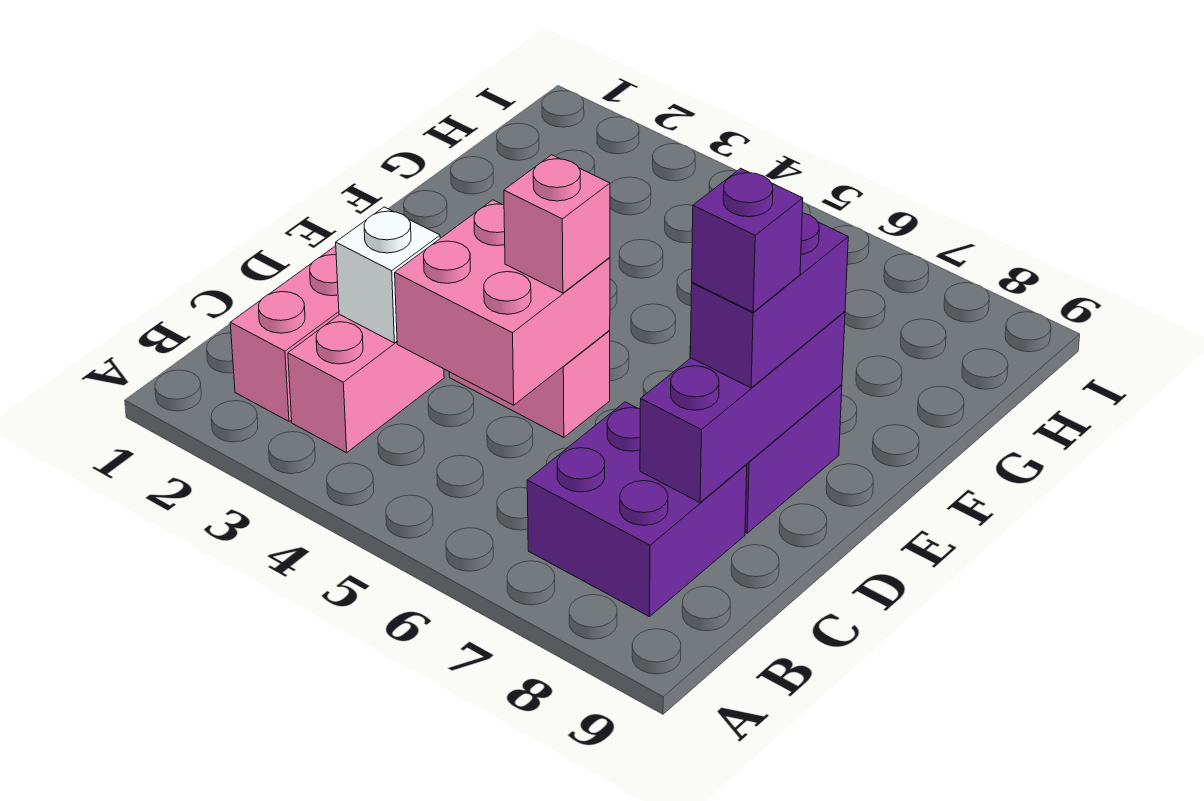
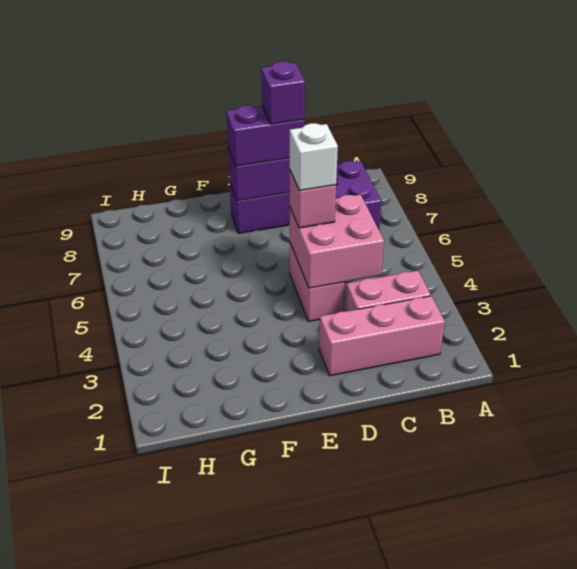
white brick C3 level 2 -> white brick D5 level 4

